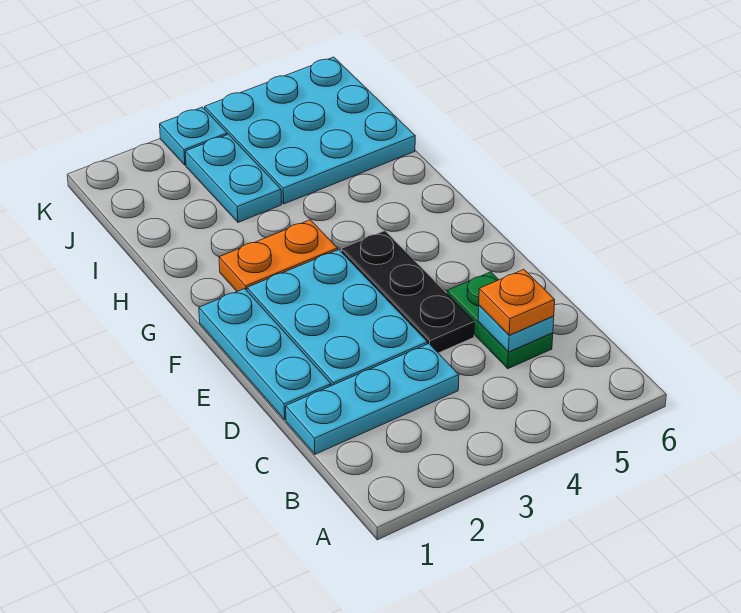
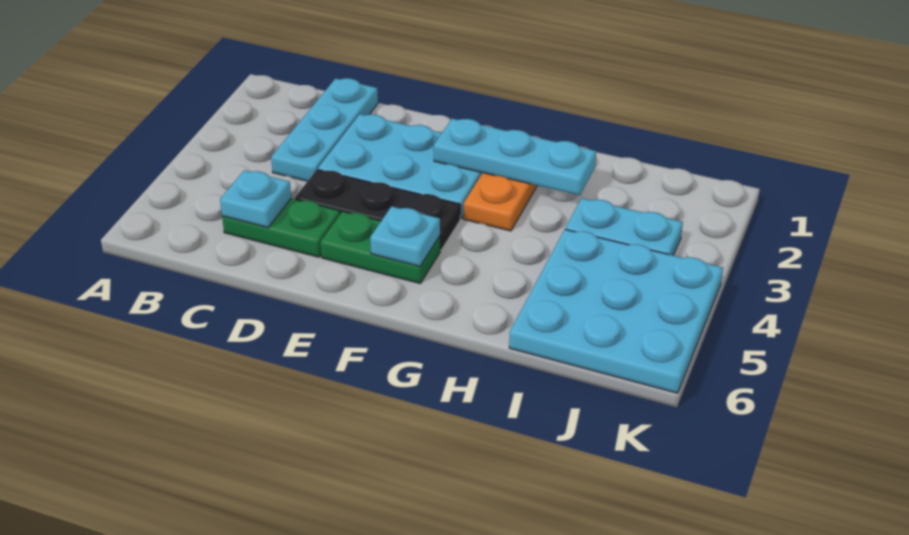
orange plate C5 level 3 -> none
cyan plate D1:F1 level 1 -> cyan plate F2:H2 level 2
none -> green plate E5:F5 level 1
cyan plate K3 level 1 -> cyan plate F5 level 2

